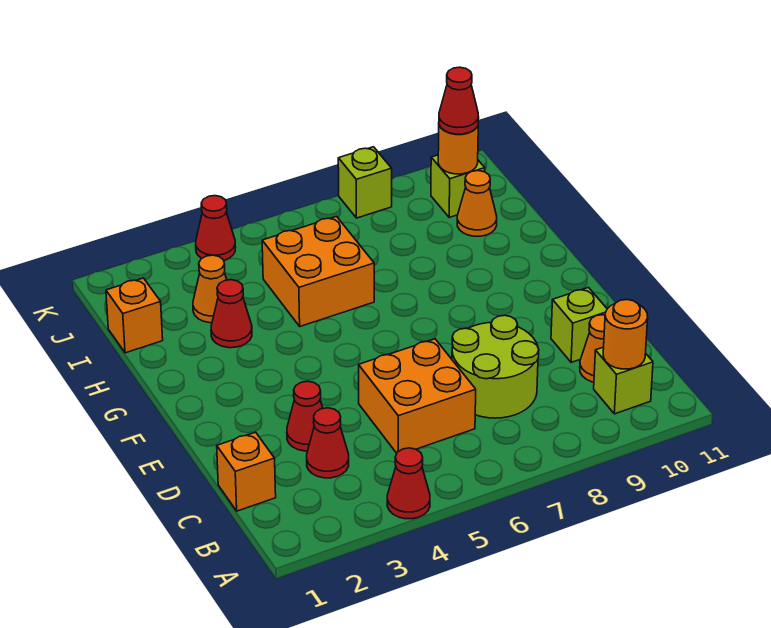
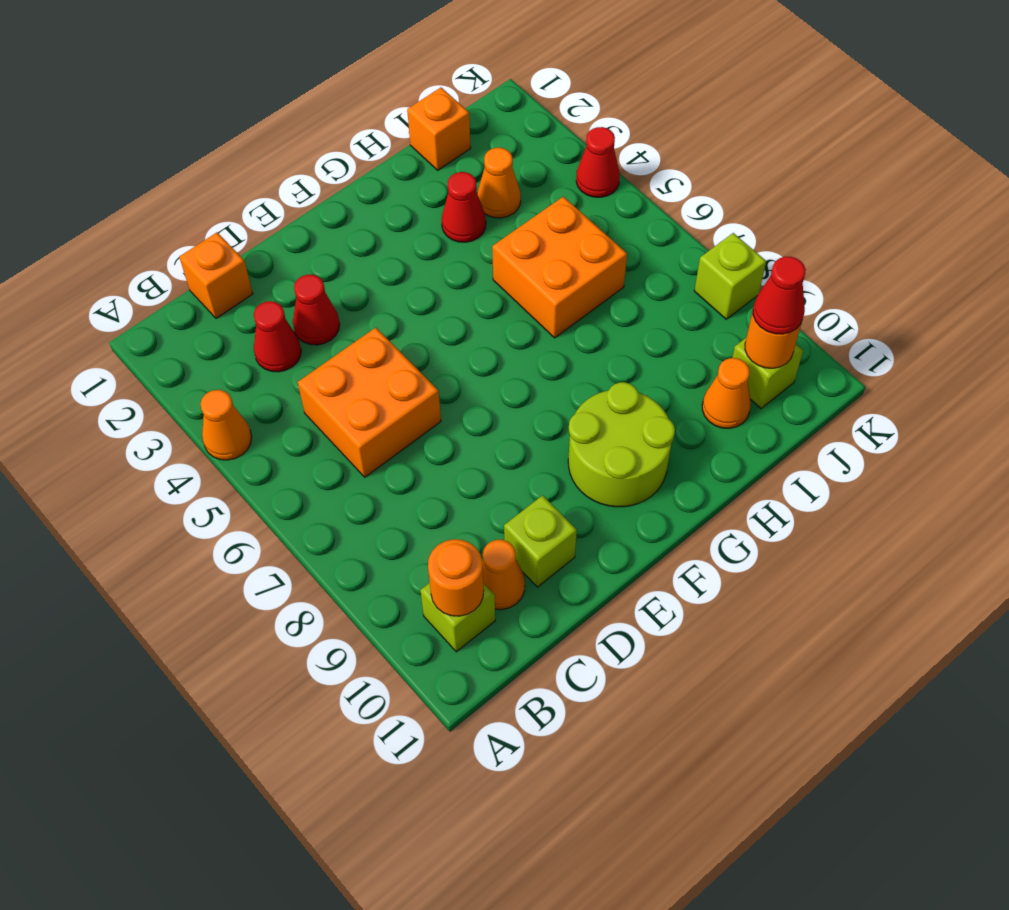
red cone A4 level 1 -> orange cone A4 level 1
lime round brick C7:D8 level 1 -> lime round brick F9:G10 level 1

